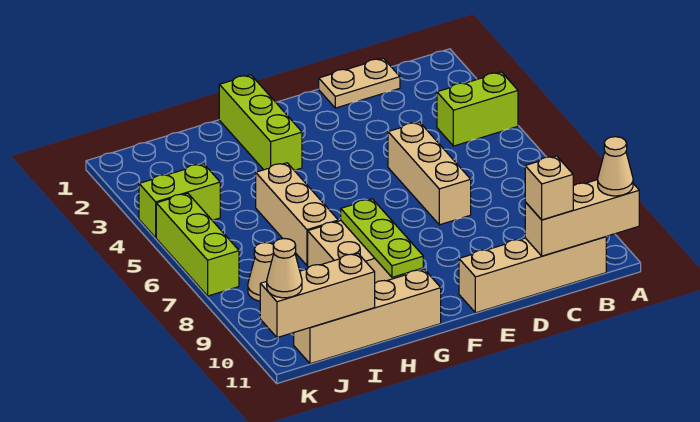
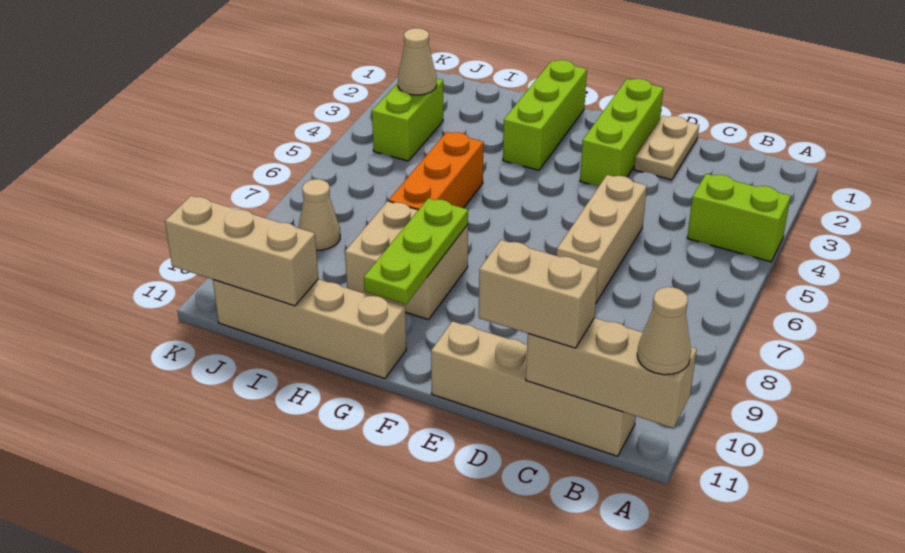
tan plate C1:D1 level 1 -> tan plate D1:D2 level 1
tan brick C11 level 3 -> tan brick C11:D11 level 3
tan brick H5:H7 level 1 -> orange brick H5:H7 level 1
lime brick J4:K4 level 1 -> lime brick J3:J4 level 1
lime brick K5:K7 level 1 -> lime brick E1:E3 level 1
tan cone K11 level 3 -> tan cone J3 level 2

